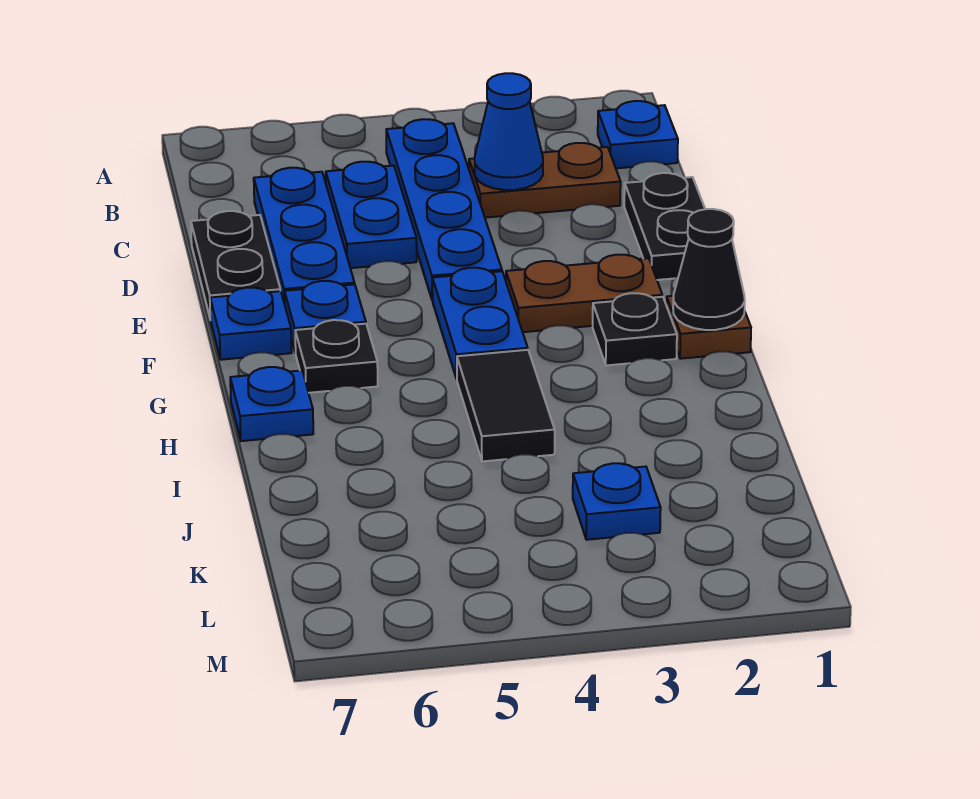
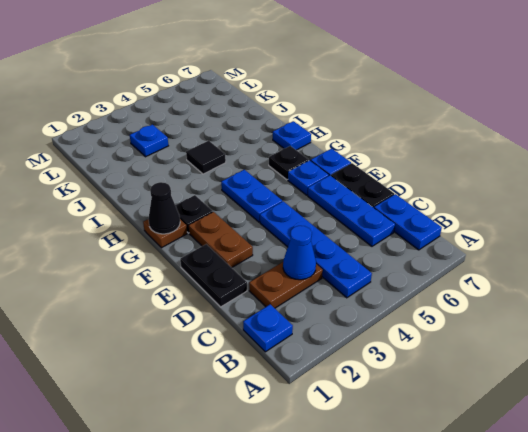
blue plate C5:D5 level 1 -> blue plate B7:C7 level 1
brown plate F2:F3 level 1 -> brown plate E2:F2 level 1
black tile H4:I4 level 1 -> black tile I4 level 1

